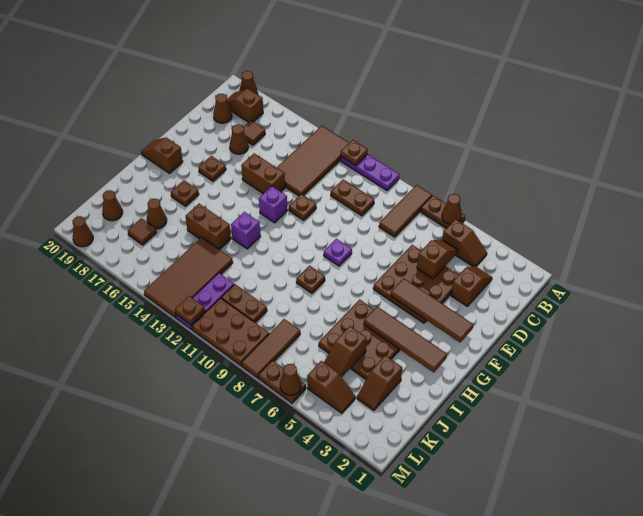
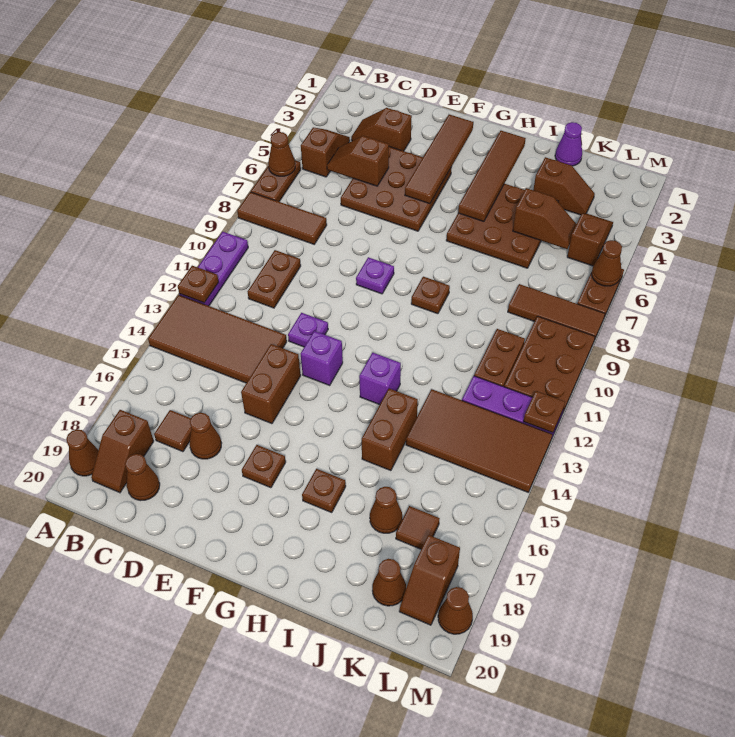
brown plate E12 level 1 -> purple plate E12 level 1
brown slope G19:G20 level 1 top 19 -> brown slope L18:L19 level 1 top 18
none -> purple cone J1 level 1

